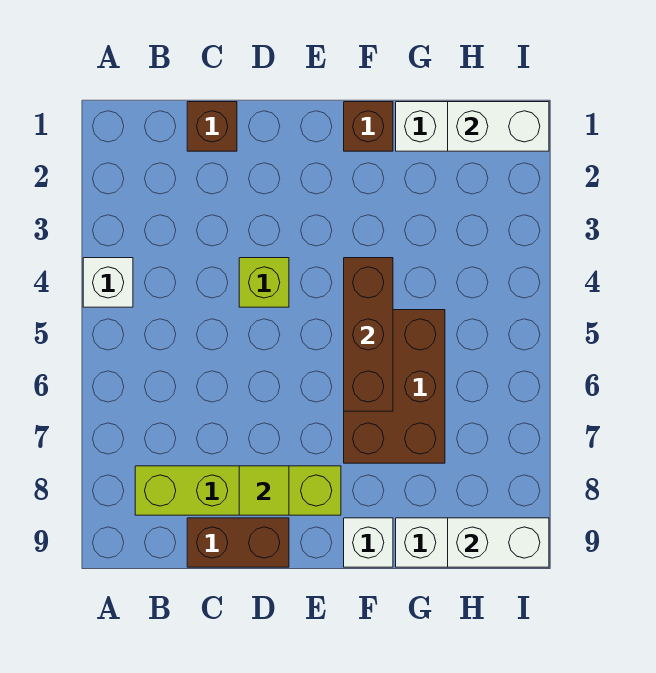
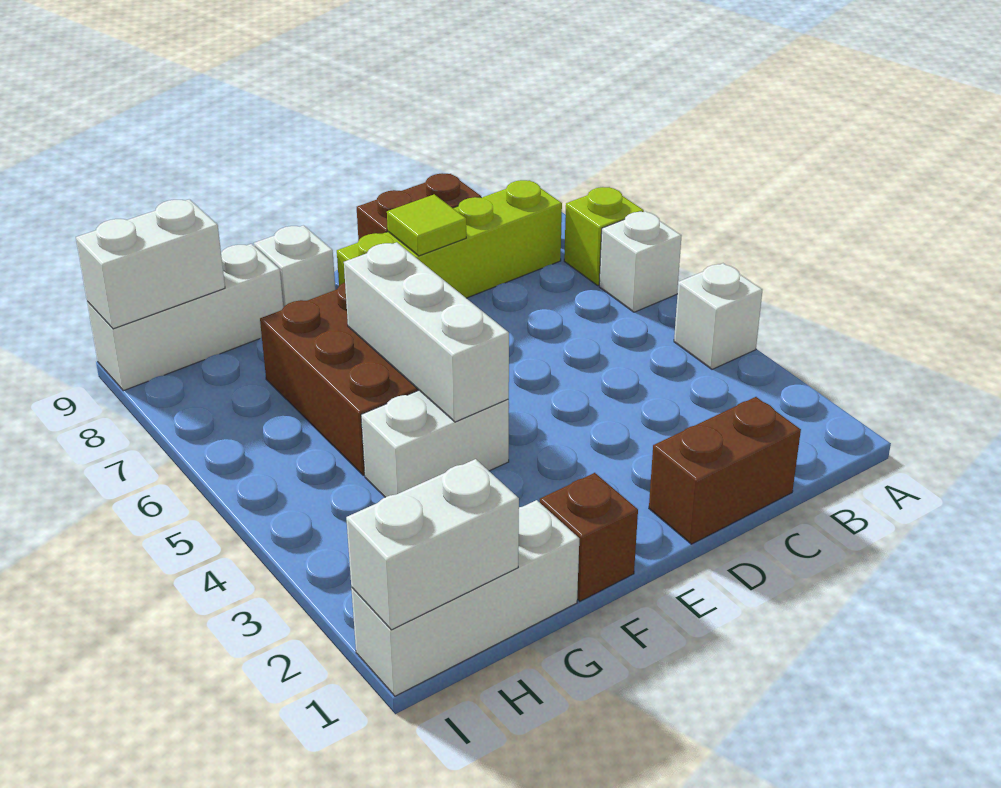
none -> white brick A6 level 1
brown brick C1 level 1 -> brown brick C1:D1 level 1
lime brick D4 level 1 -> lime brick A7 level 1
none -> white brick F4:G4 level 1
brown brick F4:F6 level 2 -> white brick F4:F6 level 2

